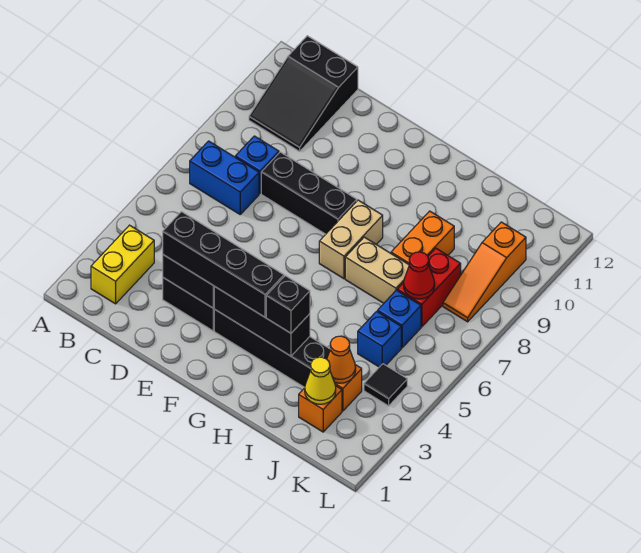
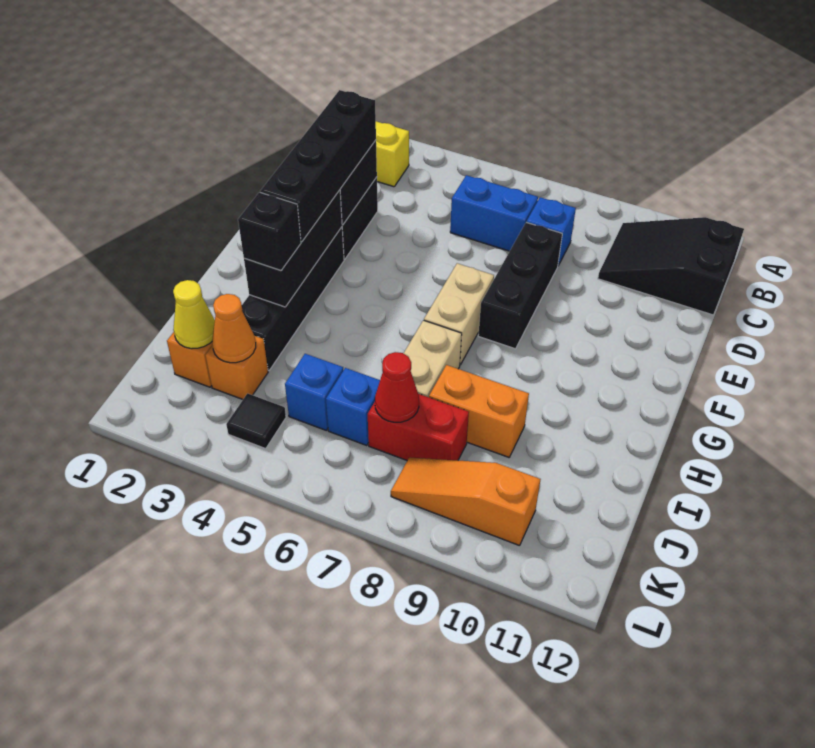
blue brick B7:C7 level 1 -> blue brick C6:C7 level 1
tan brick G7:G8 level 1 -> tan brick F7:G7 level 1

